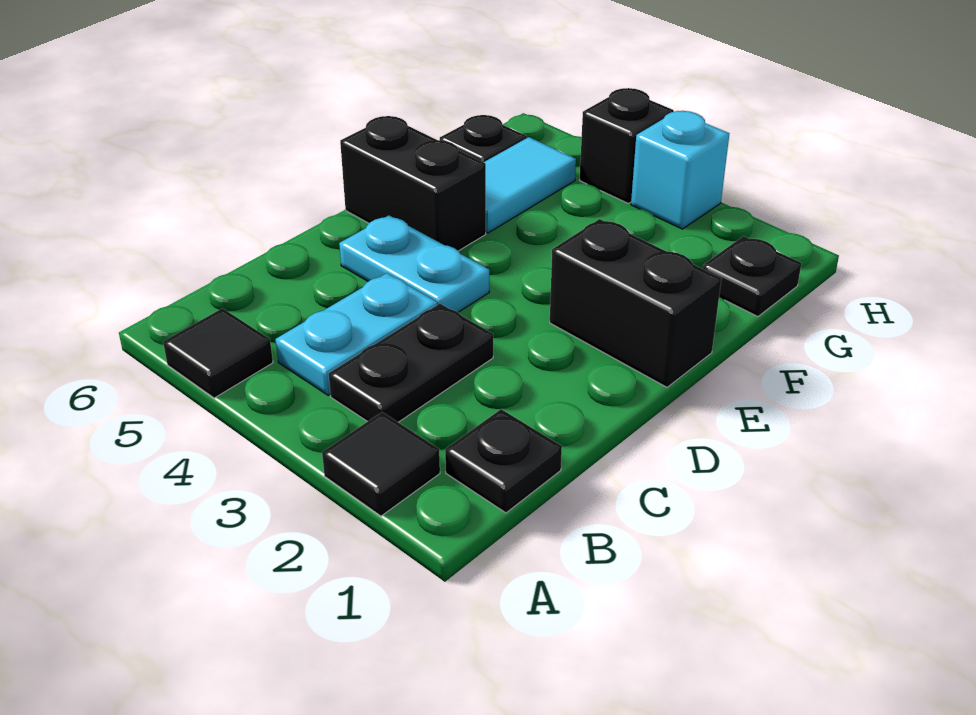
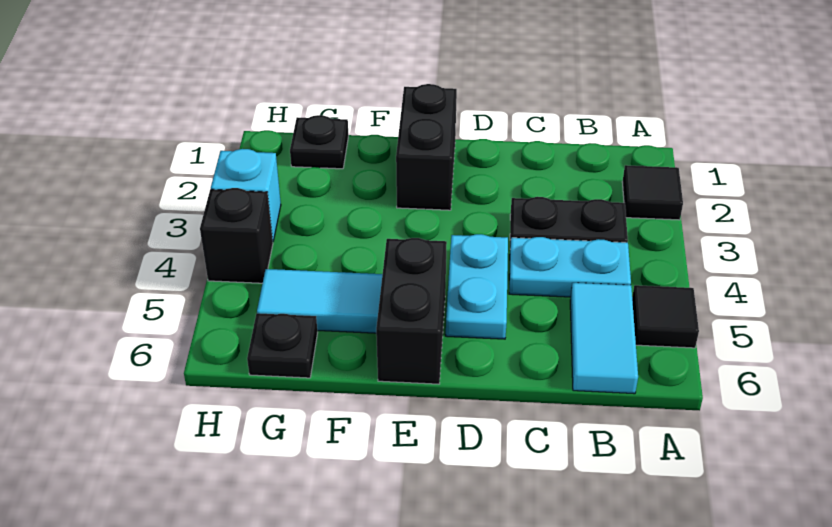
black plate B1 level 1 -> none
none -> cyan tile B5:B6 level 1

